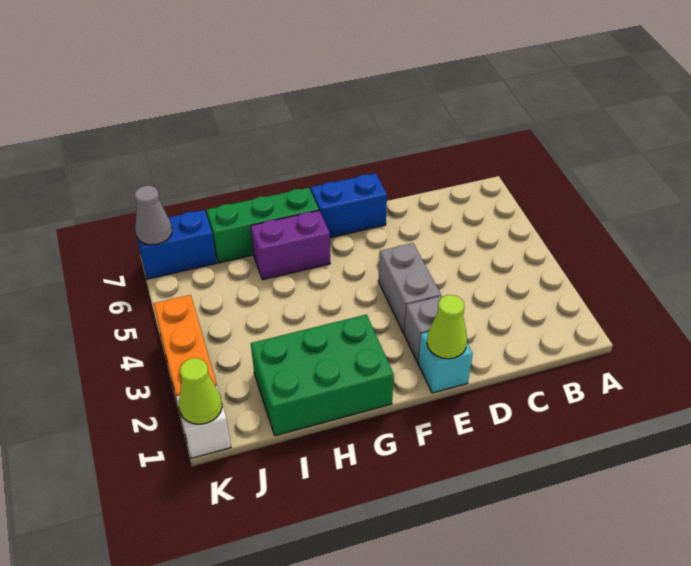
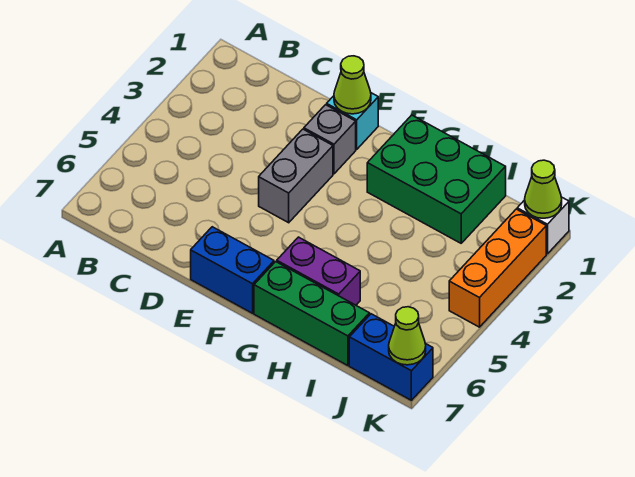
grey cone K7 level 2 -> lime cone K7 level 2

